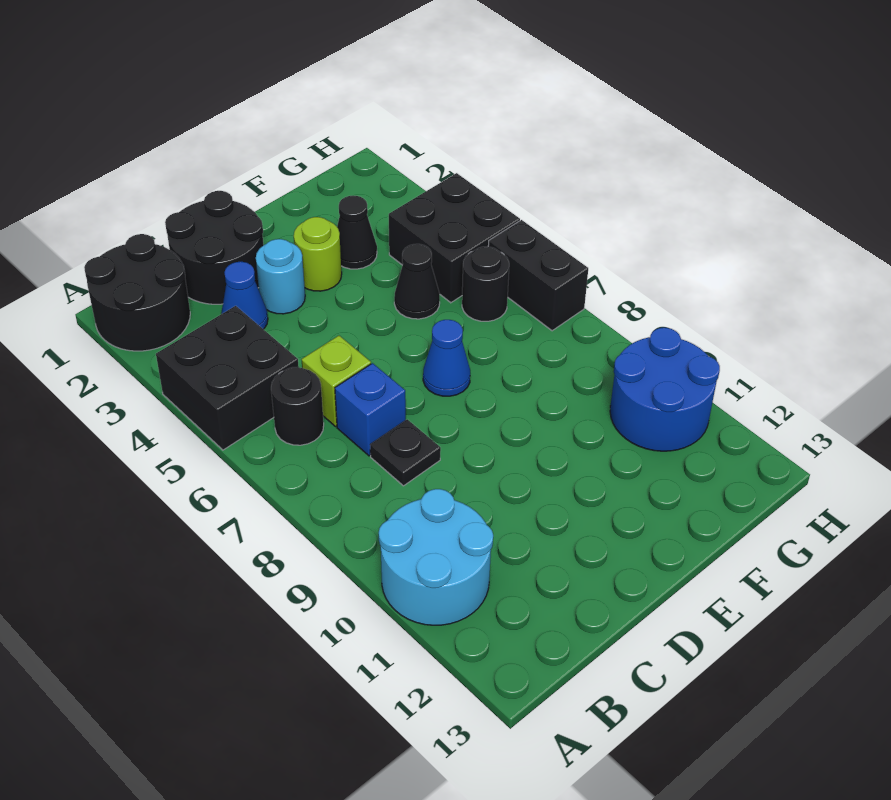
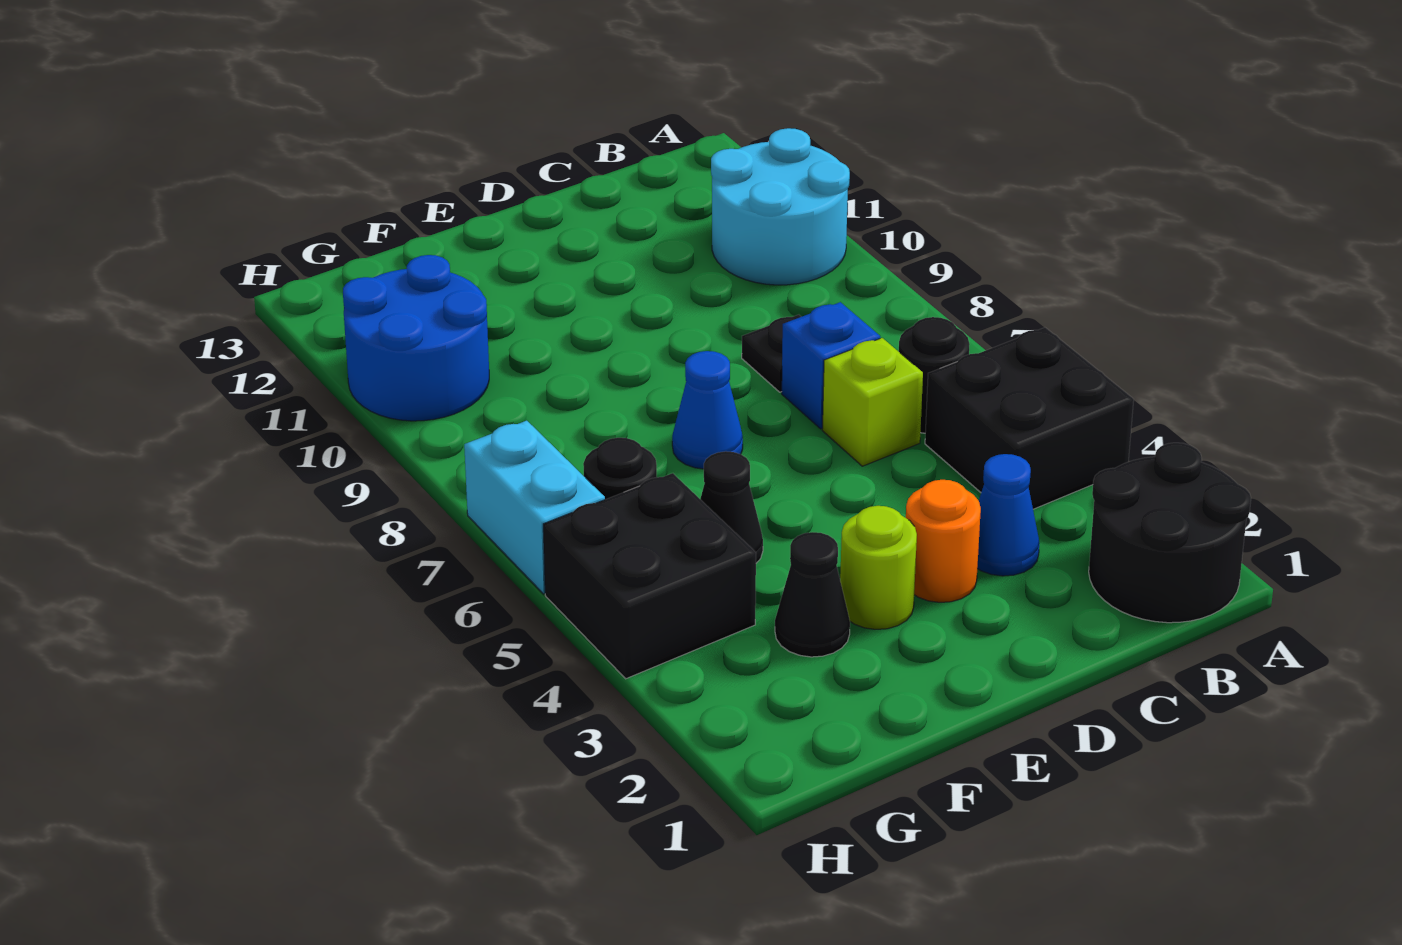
black round brick C1:D2 level 1 -> none
cyan round brick D3 level 1 -> orange round brick D3 level 1
black brick H6:H7 level 1 -> cyan brick H6:H7 level 1

